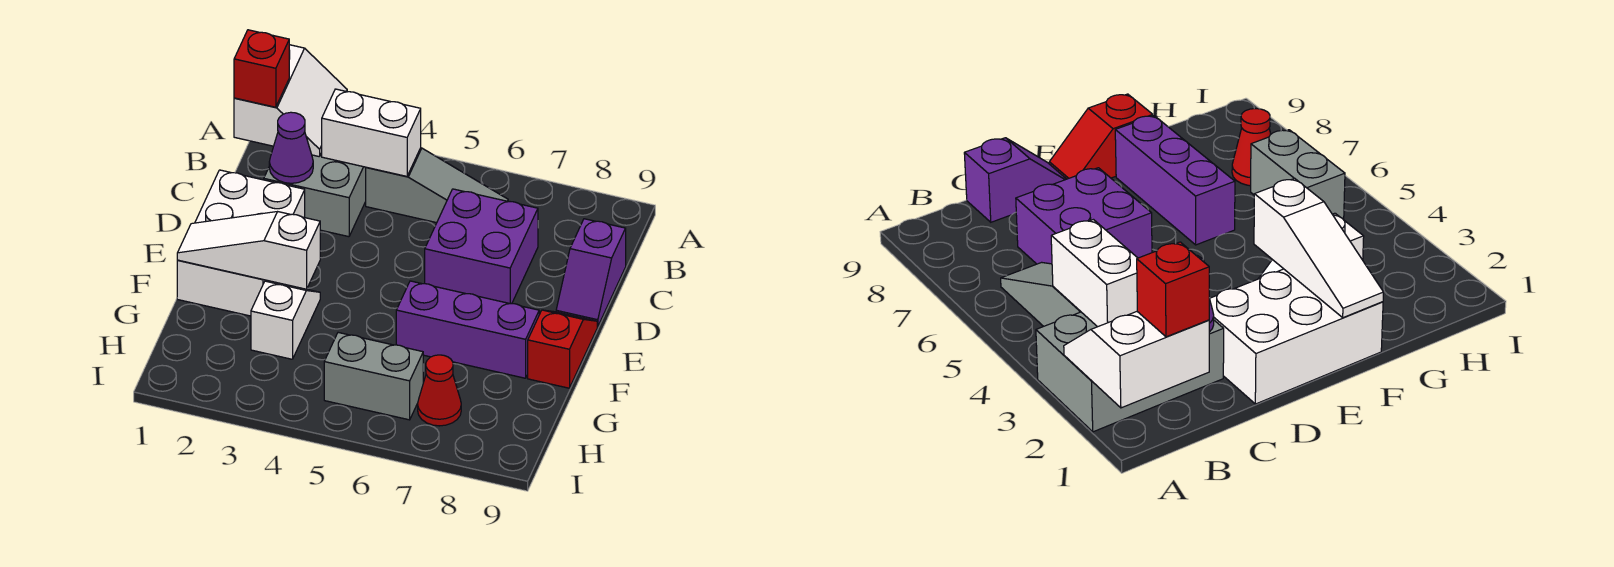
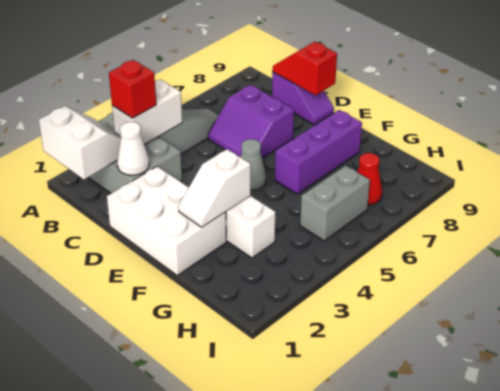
red brick B1 level 3 -> red brick B3 level 3
purple cone C2 level 2 -> white cone C2 level 2
purple brick C6:D7 level 1 -> purple slope C6:D7 level 1 top 7
none -> grey cone E5 level 1
red slope E9:F9 level 1 top F -> red slope C9:D9 level 2 top D
white slope F1:F3 level 2 top 3 -> white slope F2:F3 level 2 top 3

